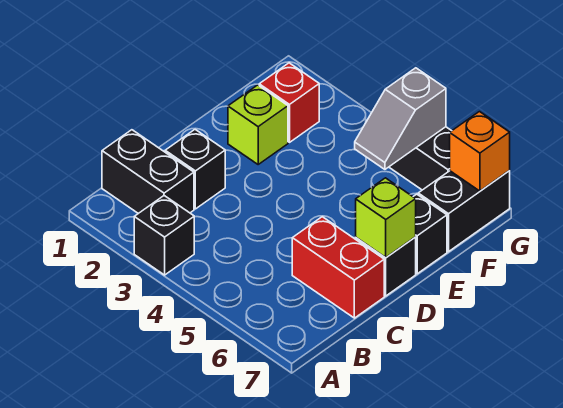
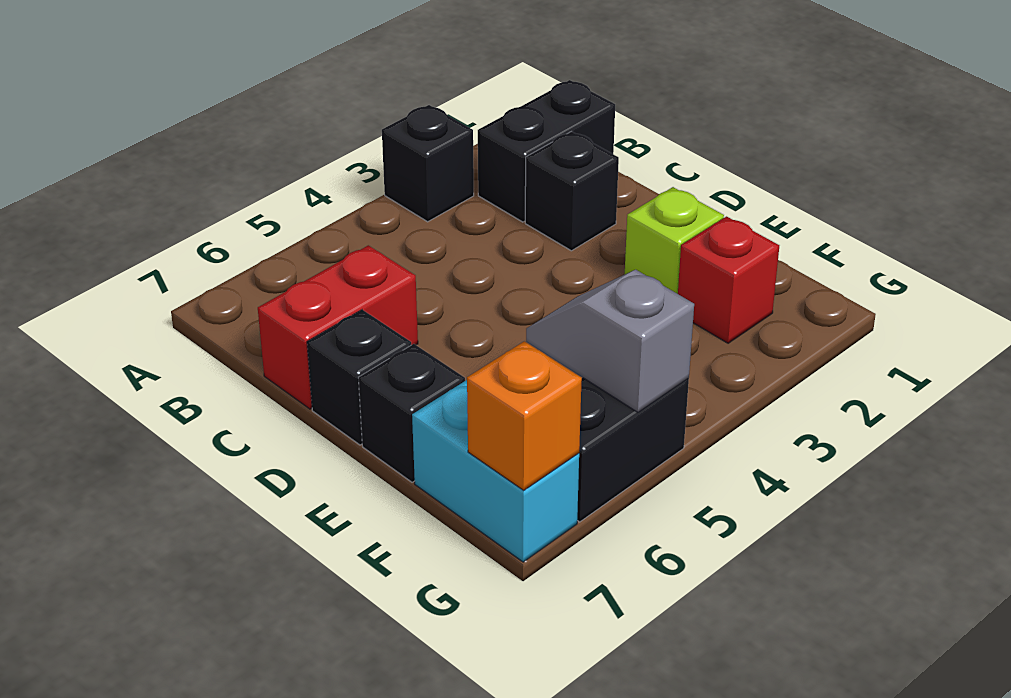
lime brick D7 level 2 -> none
black brick F7:G7 level 1 -> cyan brick F7:G7 level 1

